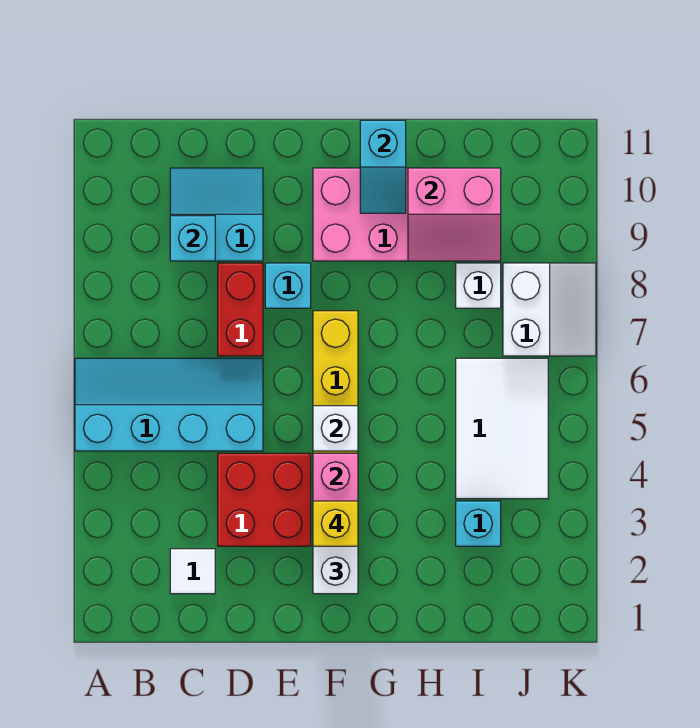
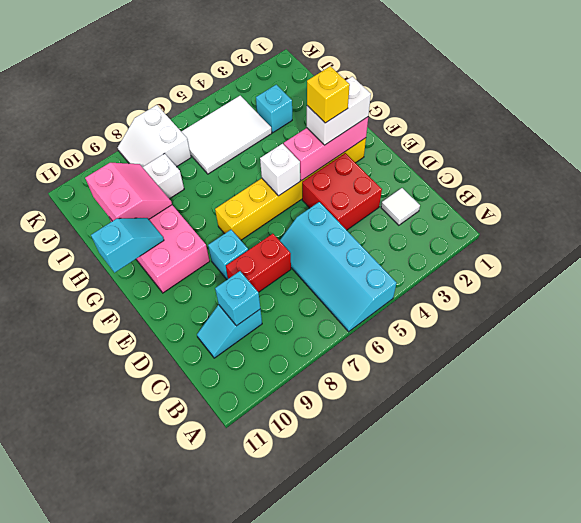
cyan slope C9:D10 level 1 top 9 -> cyan slope C9:C10 level 1 top 9
white slope J7:K8 level 1 top J -> white slope J7:K8 level 1 top 7

